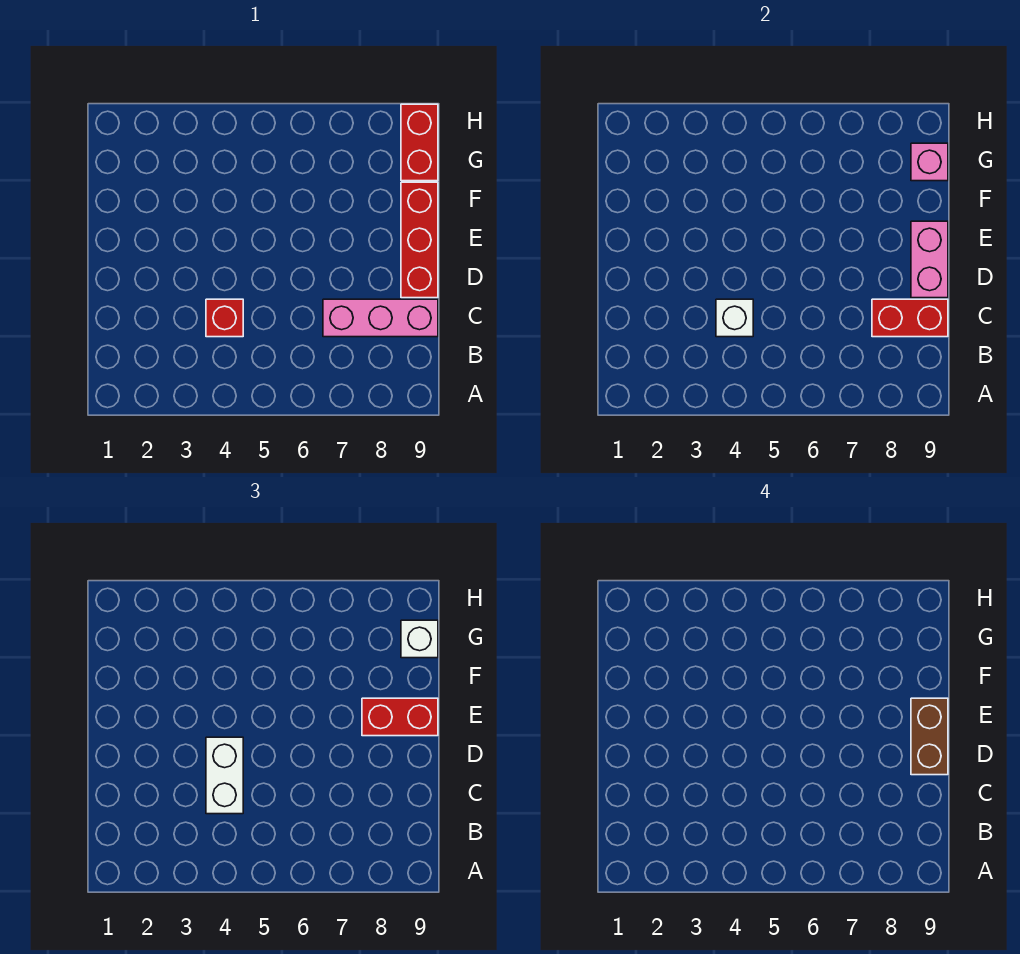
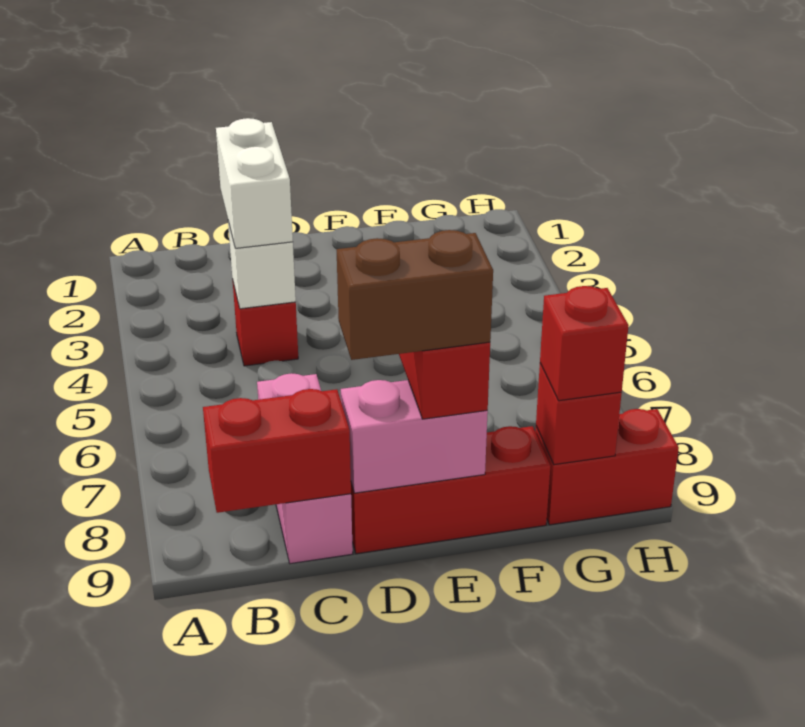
white brick C4:D4 level 3 -> white brick C3:C4 level 3
red brick C8:C9 level 2 -> red brick B9:C9 level 2
pink brick G9 level 2 -> red brick G9 level 2
white brick G9 level 3 -> red brick G9 level 3

